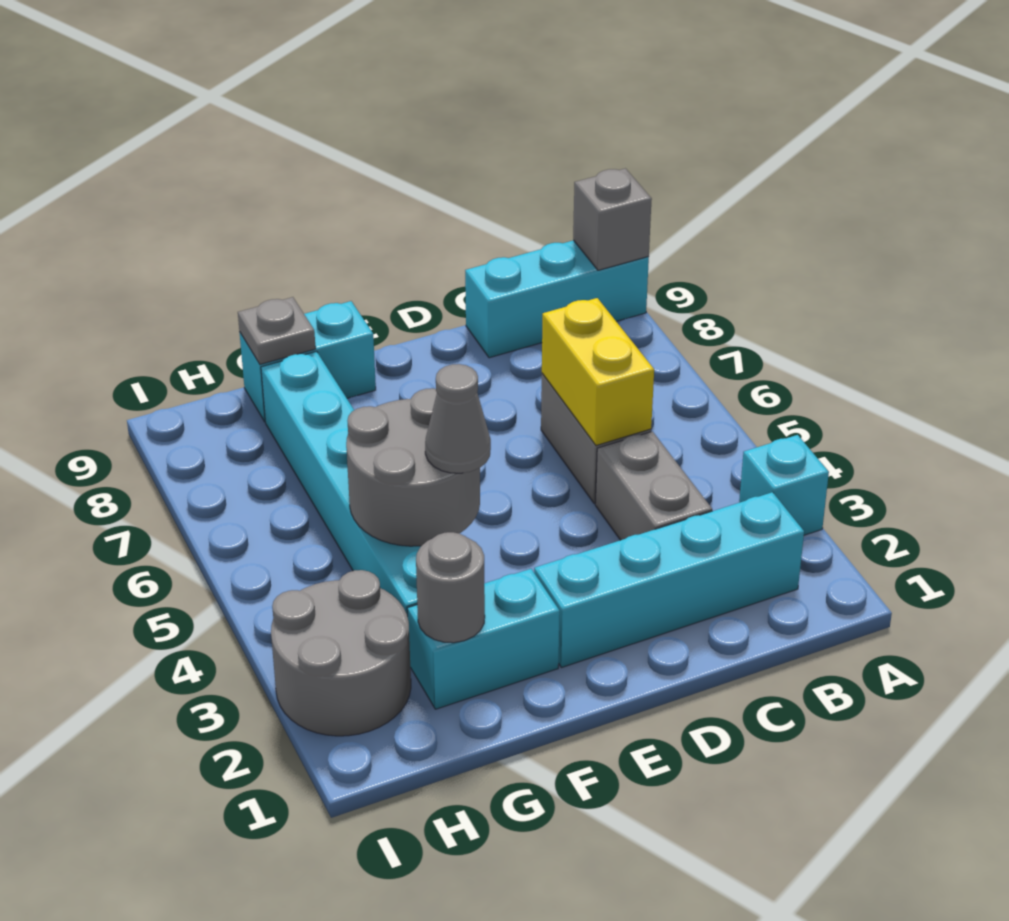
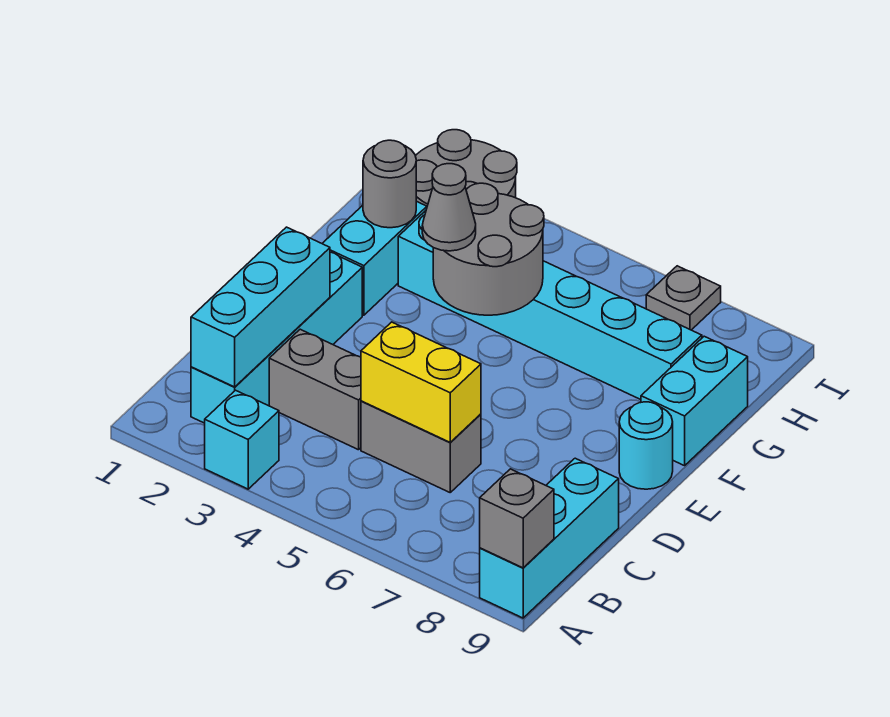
none -> cyan brick B2:D2 level 2
none -> cyan round brick E9 level 1
grey plate G9 level 2 -> grey plate I7 level 1

